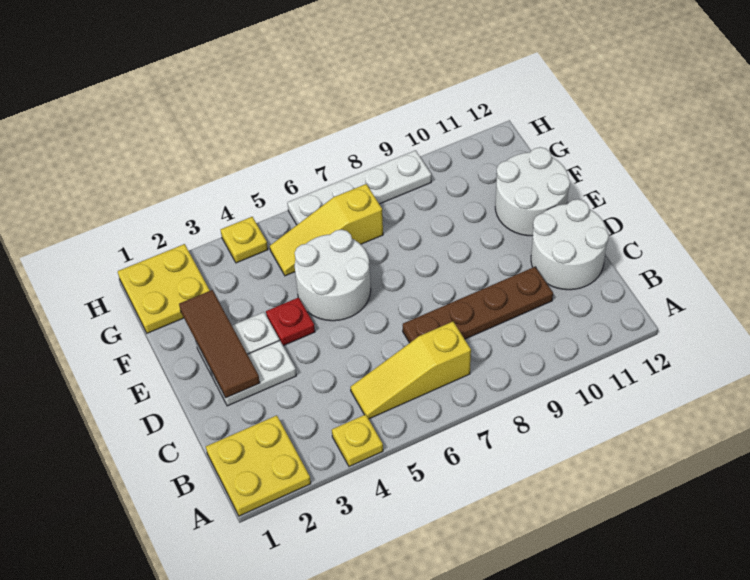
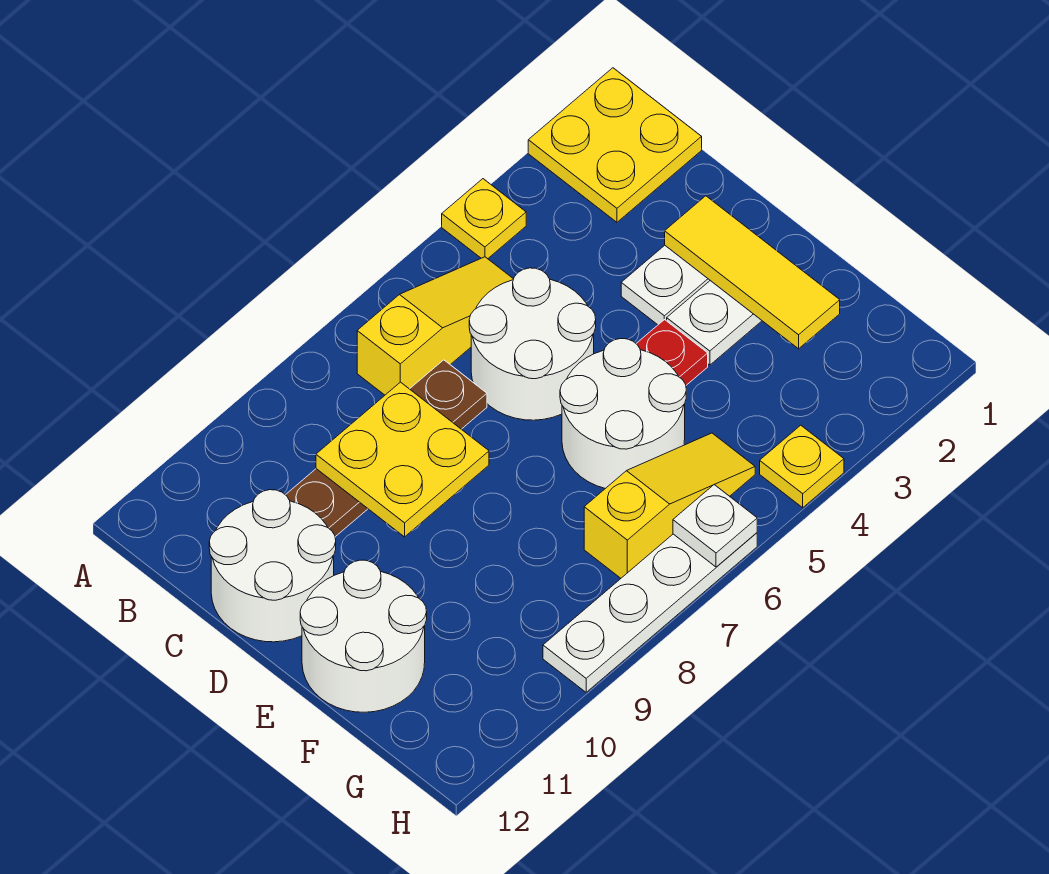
none -> white round brick C5:D6 level 1
brown tile D2:F2 level 2 -> yellow tile D2:F2 level 2
yellow plate G1:H2 level 1 -> yellow plate C8:D9 level 2
none -> white plate H6 level 2

